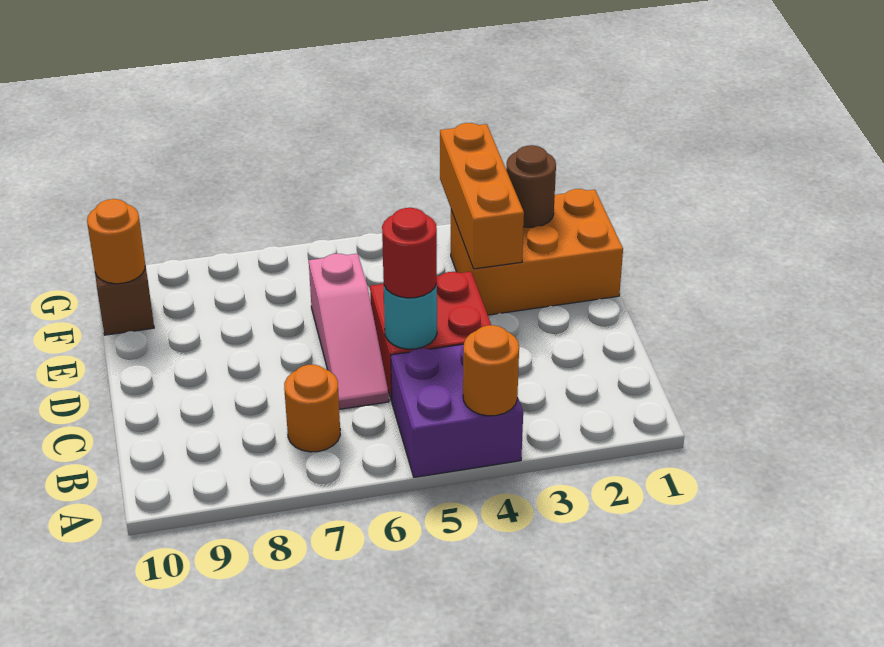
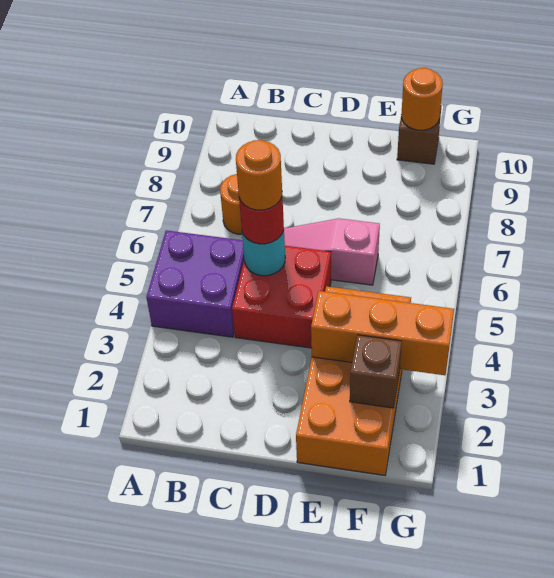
orange round brick A4 level 2 -> orange round brick C5 level 4
orange brick E1:F3 level 1 -> orange brick E1:F4 level 1
brown round brick F2 level 2 -> brown brick F2 level 2

